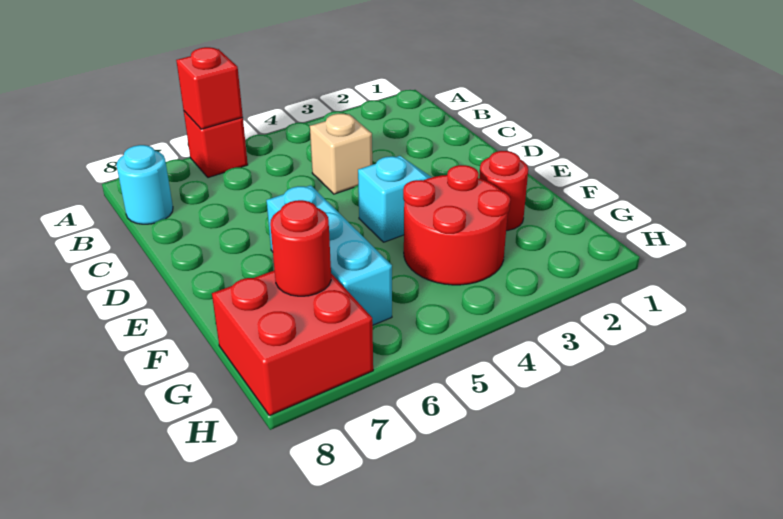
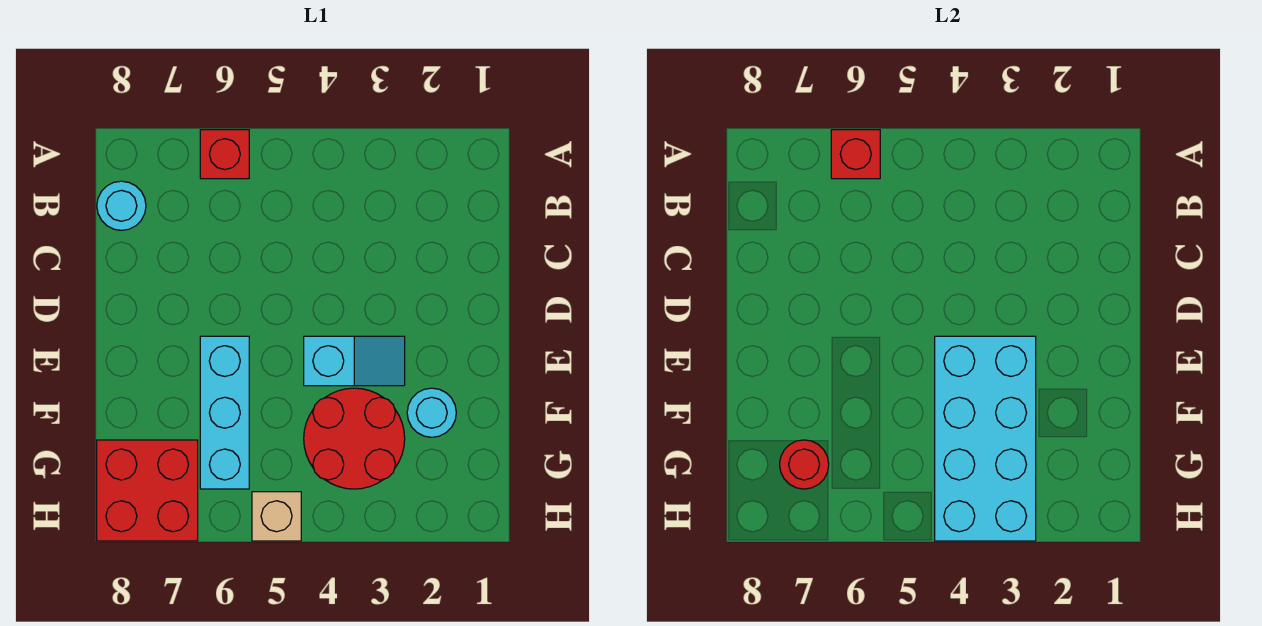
tan brick C4 level 1 -> tan brick H5 level 1
none -> cyan brick E3:H4 level 2
red round brick F2 level 1 -> cyan round brick F2 level 1

